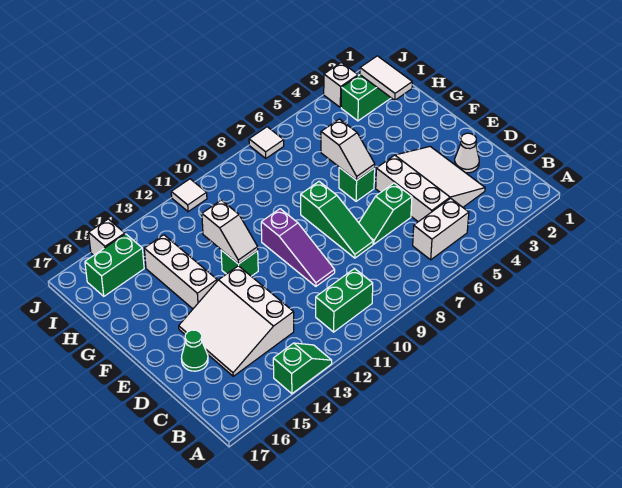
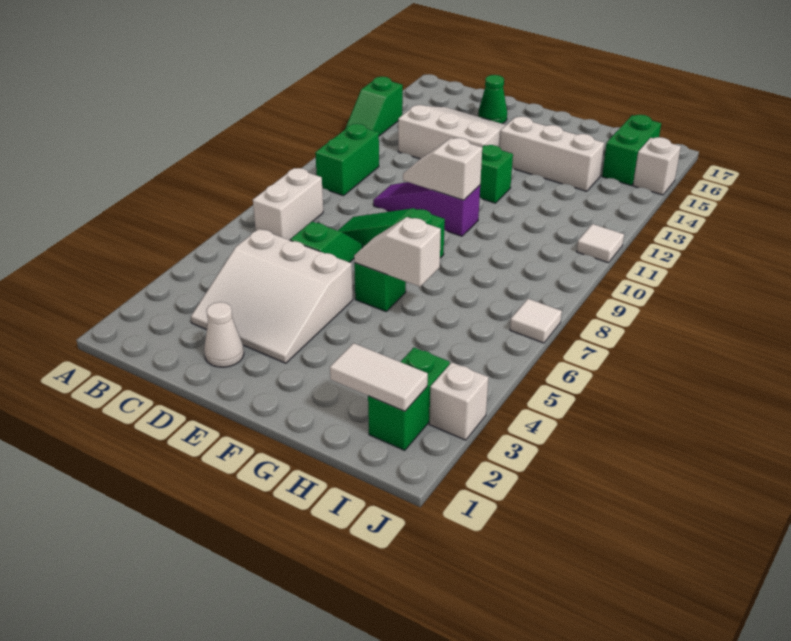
white brick B5:B6 level 1 -> white brick B7:B8 level 1
white slope F12:G12 level 2 top G -> white slope E10:F10 level 2 top F

